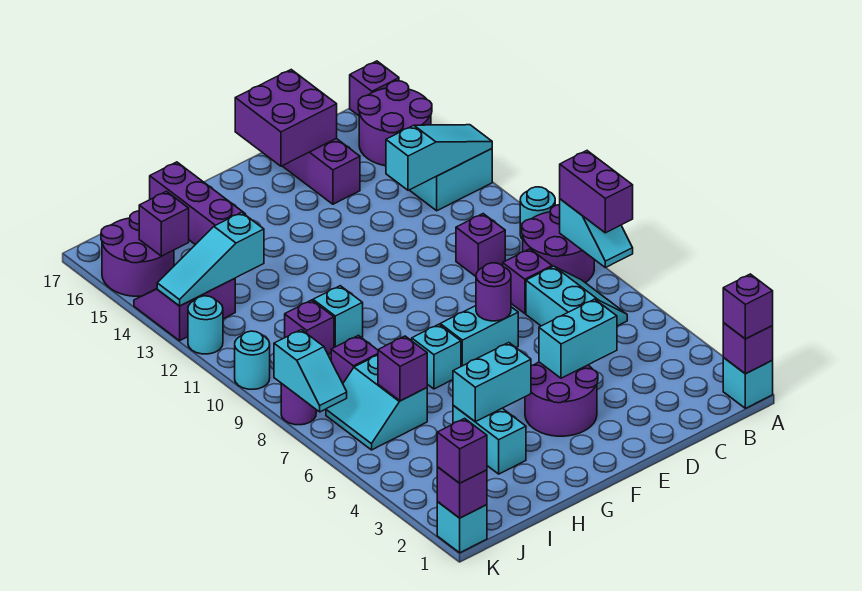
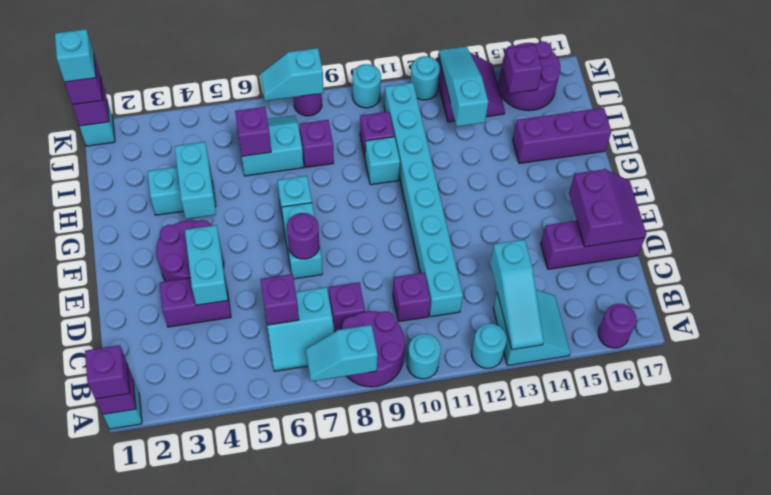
purple brick A7:A8 level 3 -> purple brick D3:D4 level 1
none -> cyan round brick A12 level 1
purple round brick A15:B16 level 1 -> purple round brick A16 level 1
purple brick A17 level 1 -> purple brick C6 level 2
none -> cyan brick C11:J11 level 1
purple brick D16:E17 level 2 -> purple slope D16:E17 level 2 top 16
none -> cyan brick K1 level 4

